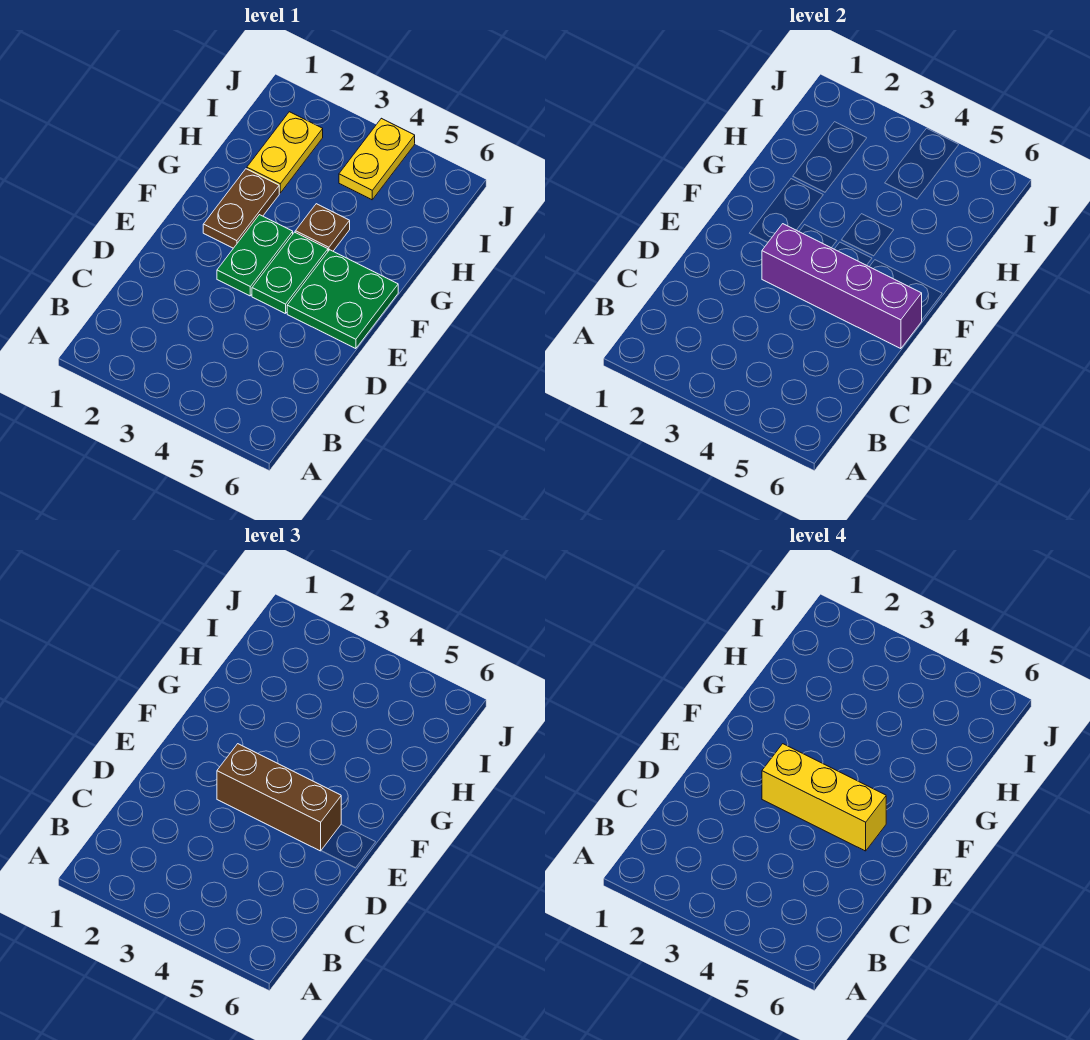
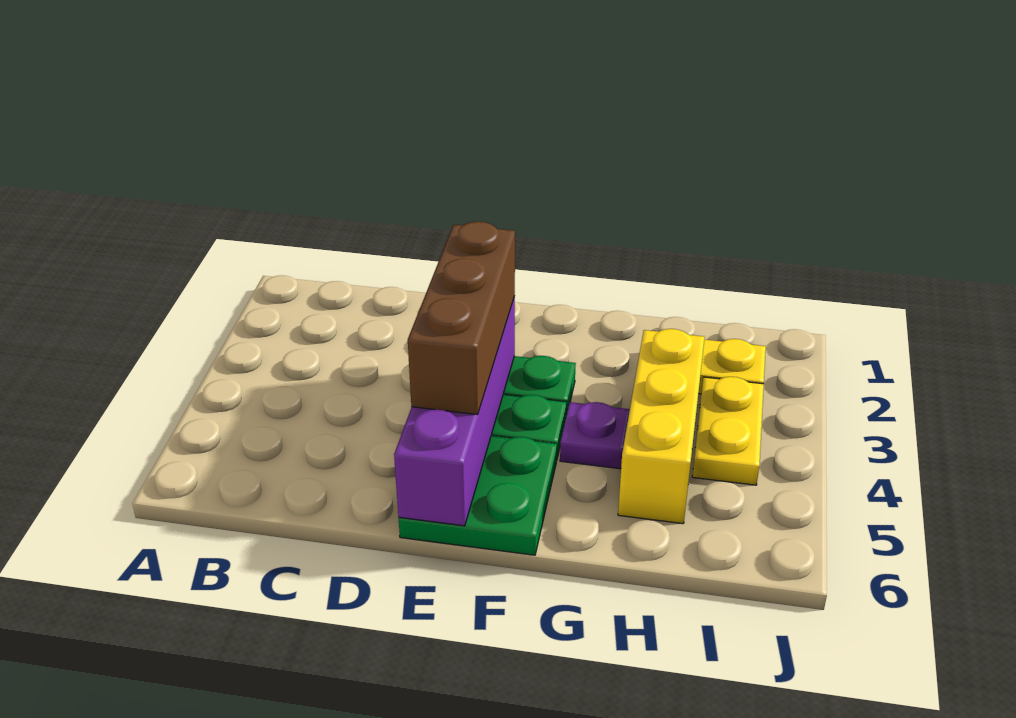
yellow brick E3:E5 level 4 -> yellow brick H3:H5 level 1
brown plate F2:G2 level 1 -> none
brown plate G4 level 1 -> purple plate G4 level 1
yellow plate I4:J4 level 1 -> yellow plate I3:I4 level 1

